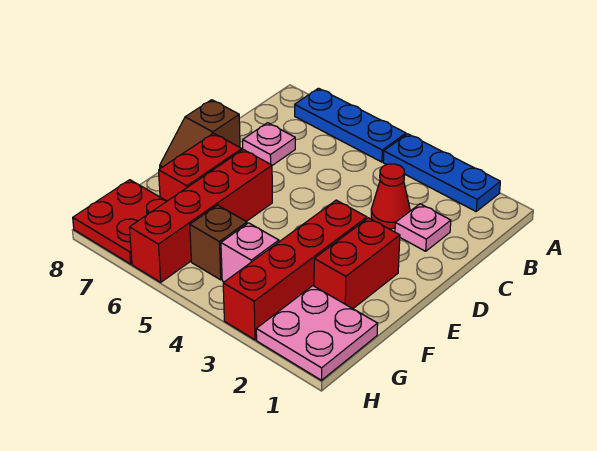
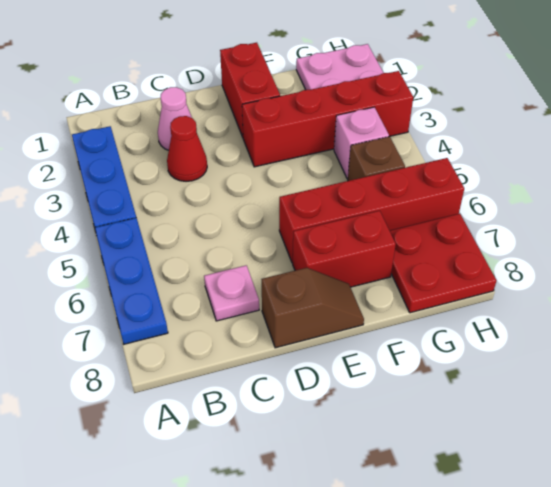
pink plate C2 level 1 -> pink cone C2 level 1
red brick E2:F2 level 1 -> red brick E1:E2 level 1

